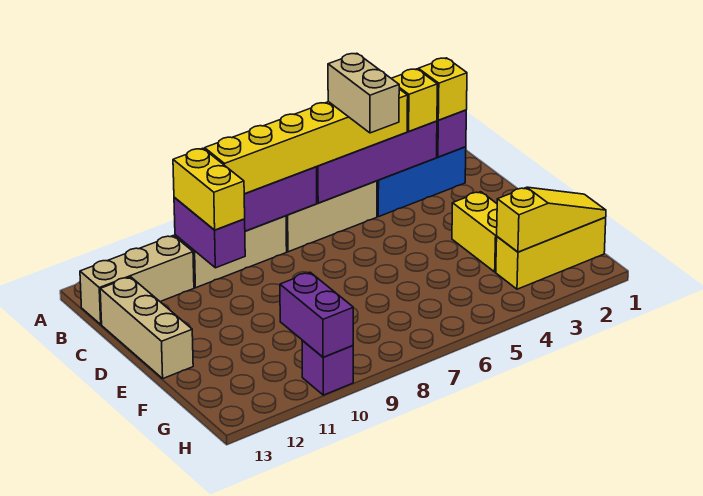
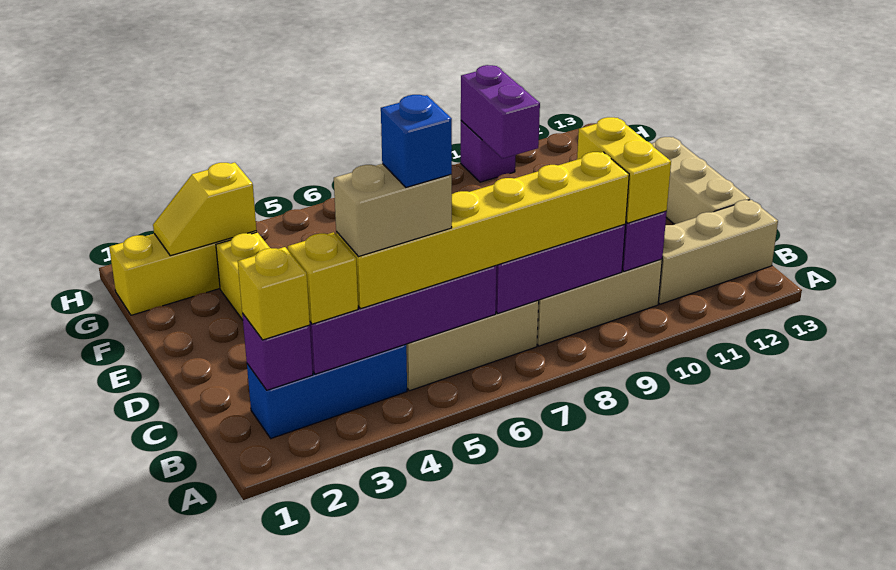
tan brick B5:C5 level 4 -> tan brick B4:B5 level 4
none -> blue brick B5 level 5
yellow slope G1:G3 level 2 top 3 -> yellow slope G2:G3 level 2 top 3

